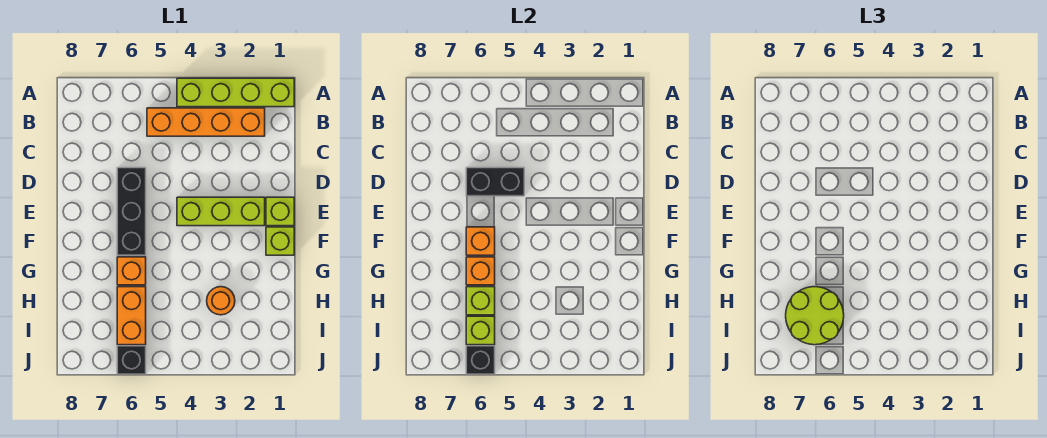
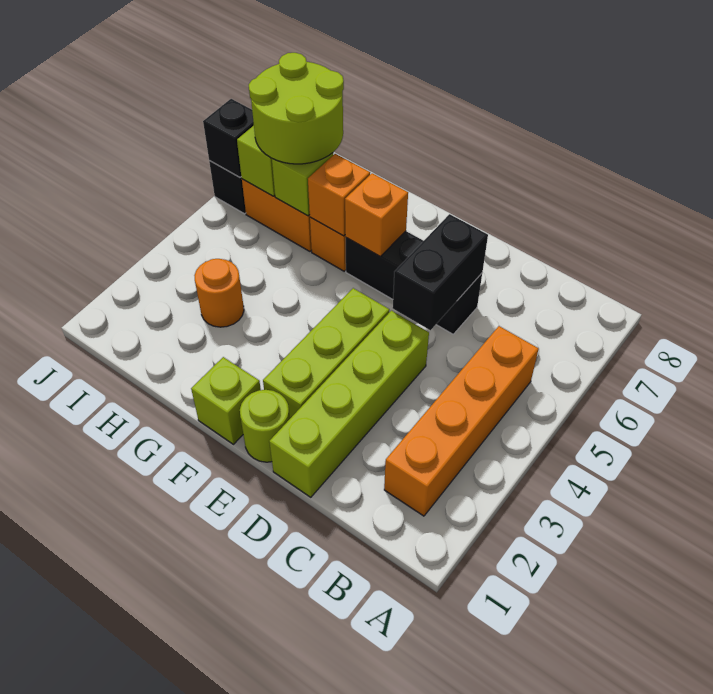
lime brick A1:A4 level 1 -> lime brick D1:D4 level 1
lime brick E1 level 1 -> lime round brick E1 level 1

